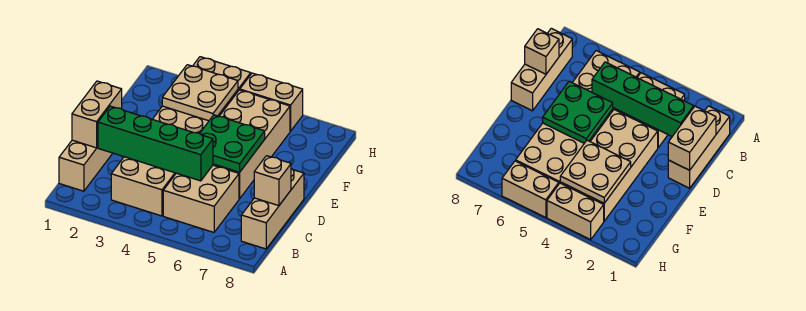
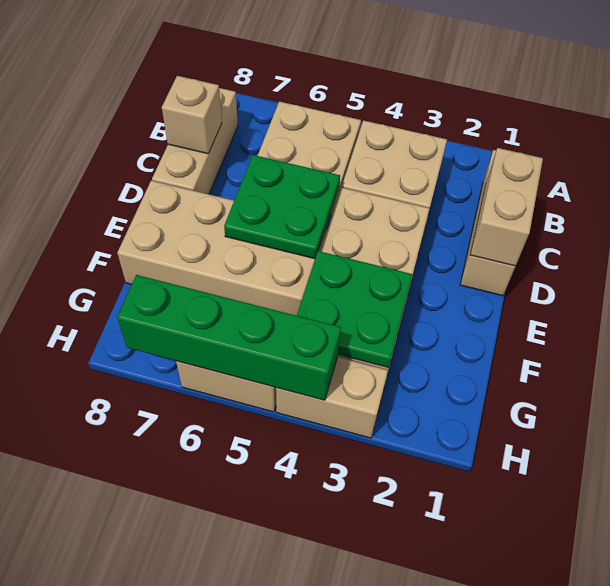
green brick C2:C5 level 2 -> green brick H4:H7 level 2
tan brick D5:G6 level 1 -> tan brick E5:F8 level 1
tan plate F3:G4 level 2 -> green plate F3:G4 level 2

